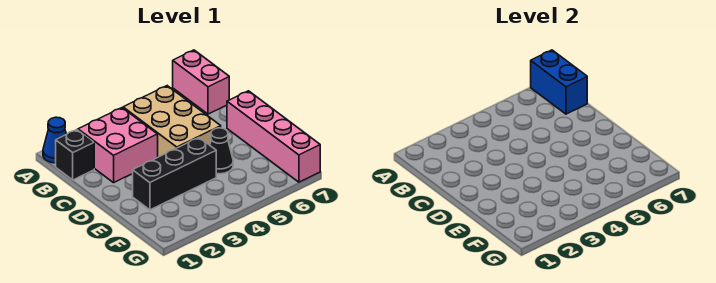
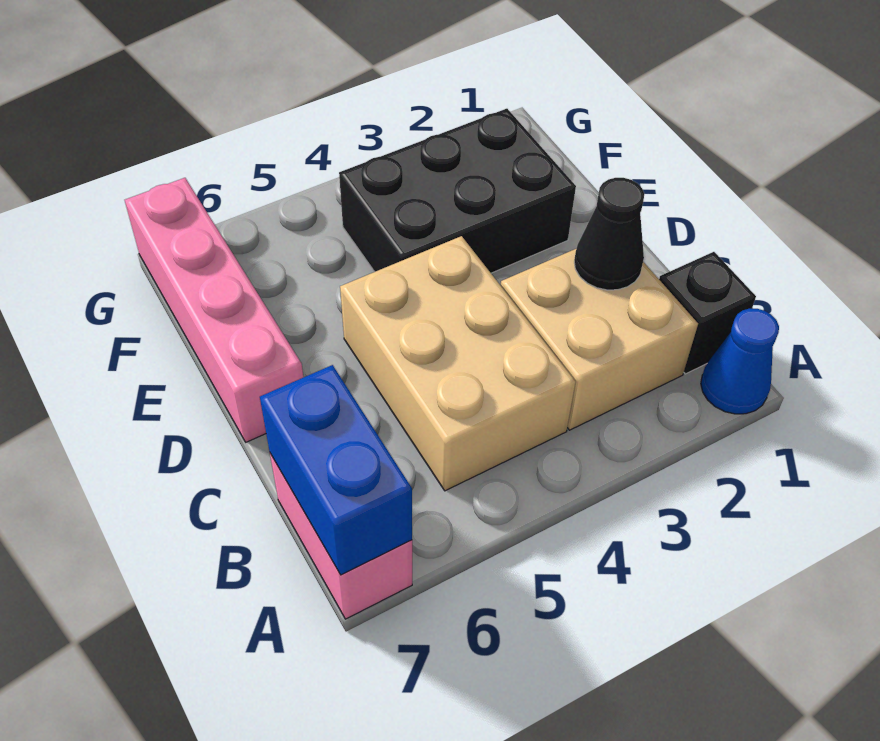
pink brick B2:C3 level 1 -> tan brick B2:C3 level 1
black brick E2:E4 level 1 -> black brick E2:F4 level 1
black cone E5 level 1 -> black cone C2 level 2

